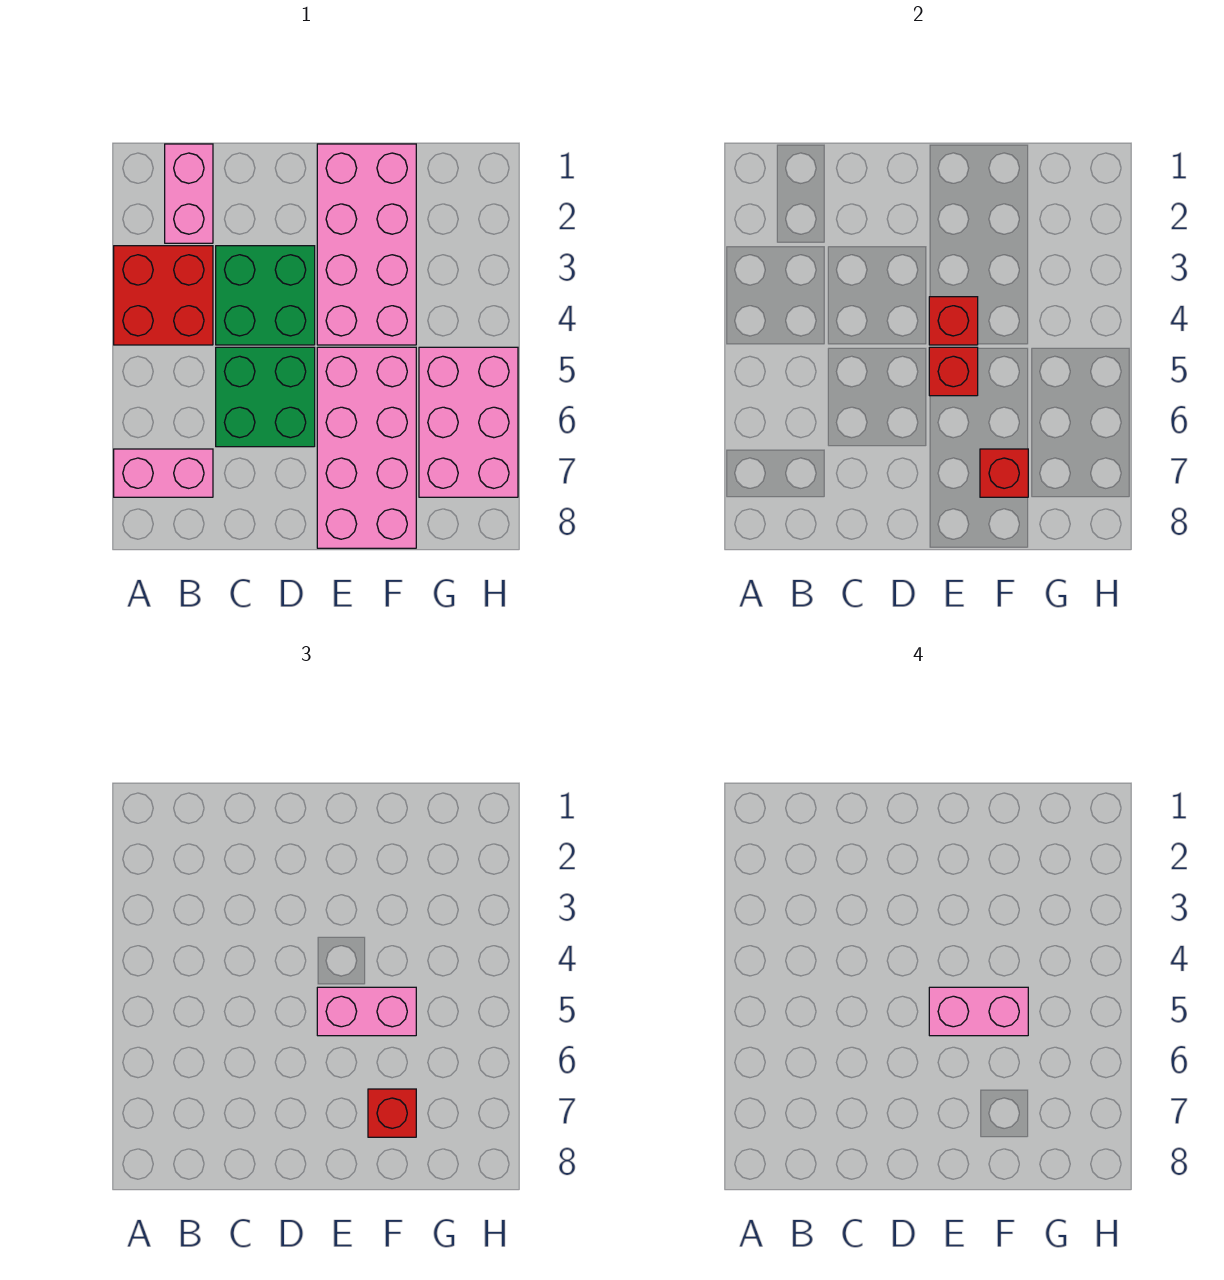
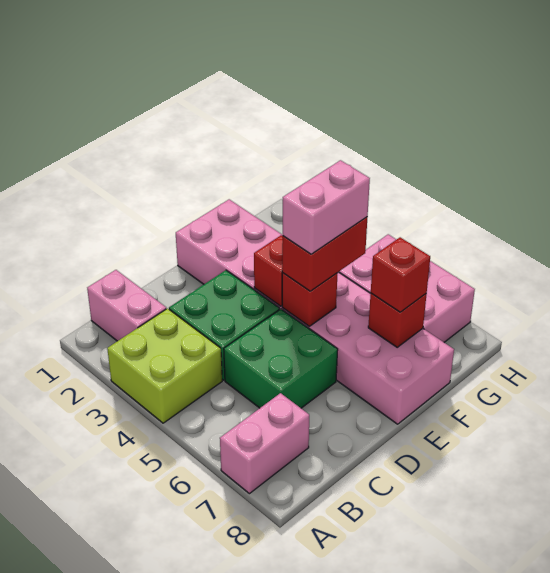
red brick A3:B4 level 1 -> lime brick A3:B4 level 1
pink brick E5:F5 level 3 -> red brick E5:F5 level 3

